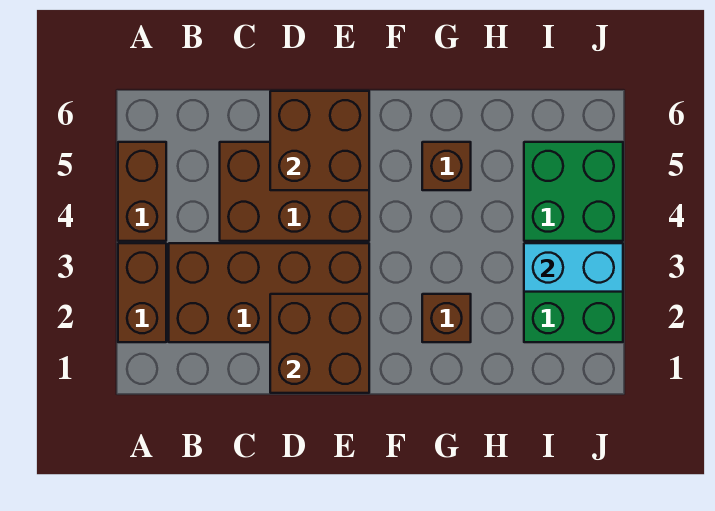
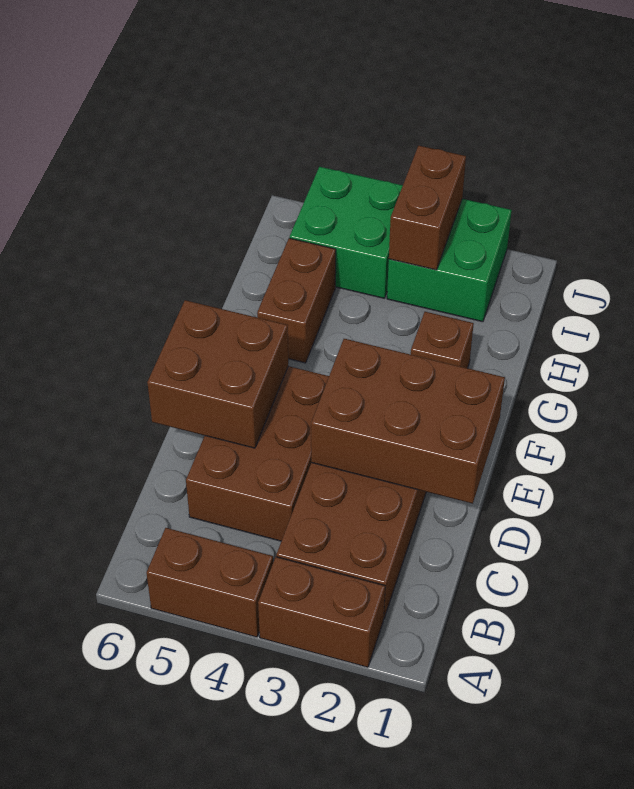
brown brick D1:E2 level 2 -> brown brick D1:E3 level 2
brown brick G5 level 1 -> brown brick G5:H5 level 1
cyan brick I3:J3 level 2 -> brown brick I3:J3 level 2

